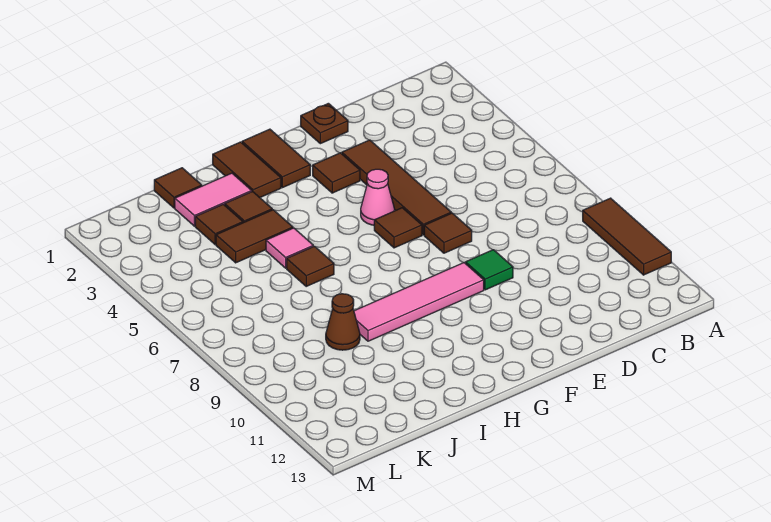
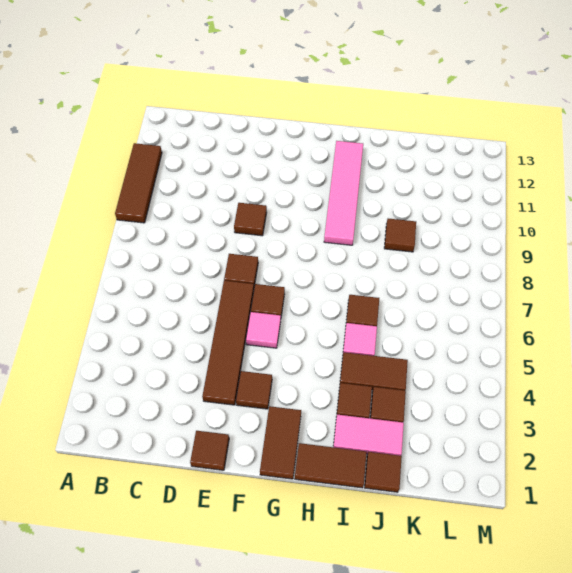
brown plate E1 level 1 -> brown tile E1 level 1
green tile E9 level 1 -> brown tile E9 level 1
pink cone F5 level 1 -> pink tile F5 level 1
pink tile F9:I9 level 1 -> pink tile H9:H12 level 1
brown tile H1:H2 level 1 -> brown tile H1:I1 level 1
brown cone J9 level 1 -> brown tile J9 level 1

